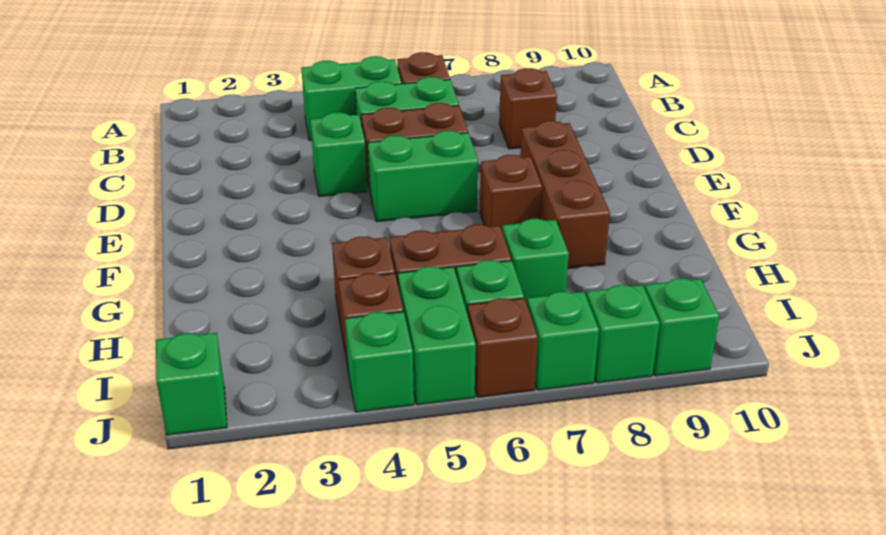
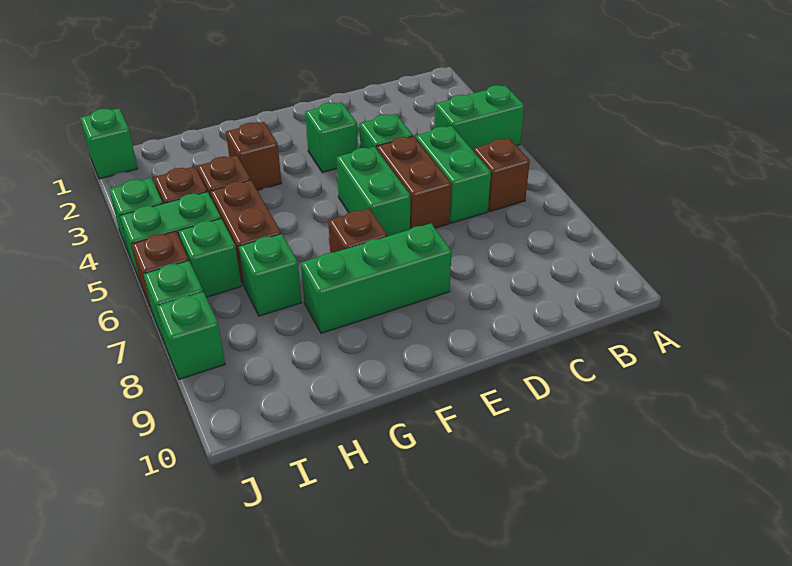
green brick B4:B5 level 1 -> green brick A4:B4 level 1
brown brick C8 level 1 -> brown brick G3 level 1
brown brick E8:G8 level 1 -> green brick E8:G8 level 1
green brick J9 level 1 -> green brick E3 level 1

